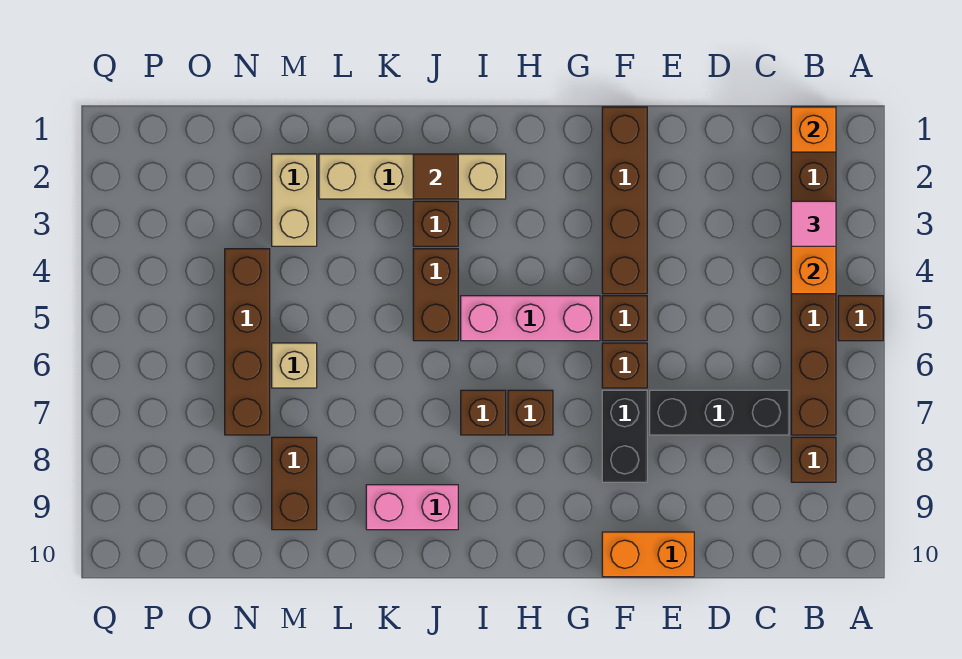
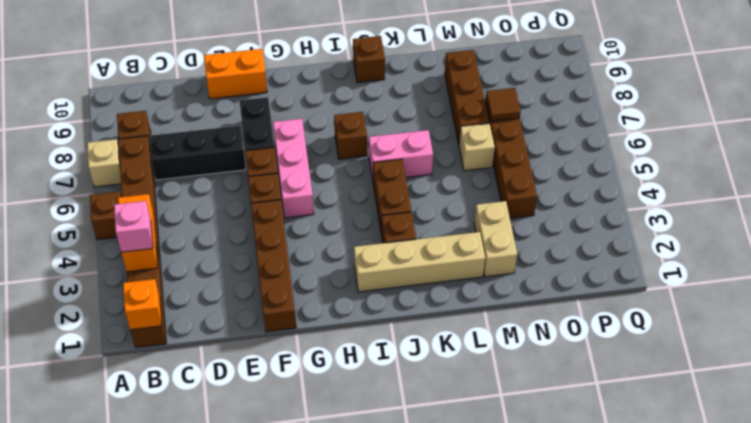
none -> tan brick A7 level 1
pink tile B3 level 3 -> pink brick B3 level 3
pink brick G5:I5 level 1 -> pink brick G5:G7 level 1
brown brick H7 level 1 -> brown brick J10 level 1
brown tile J2 level 2 -> brown tile N7 level 2
pink brick J9:K9 level 1 -> pink brick J6:K6 level 1
brown brick M8:M9 level 1 -> brown brick M7:M9 level 1

